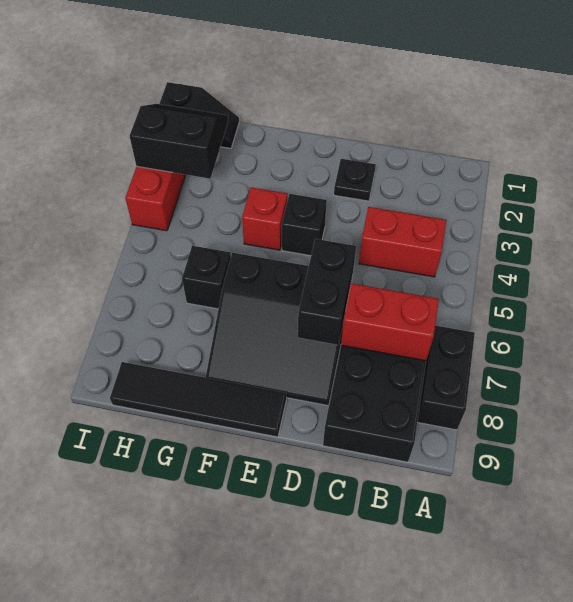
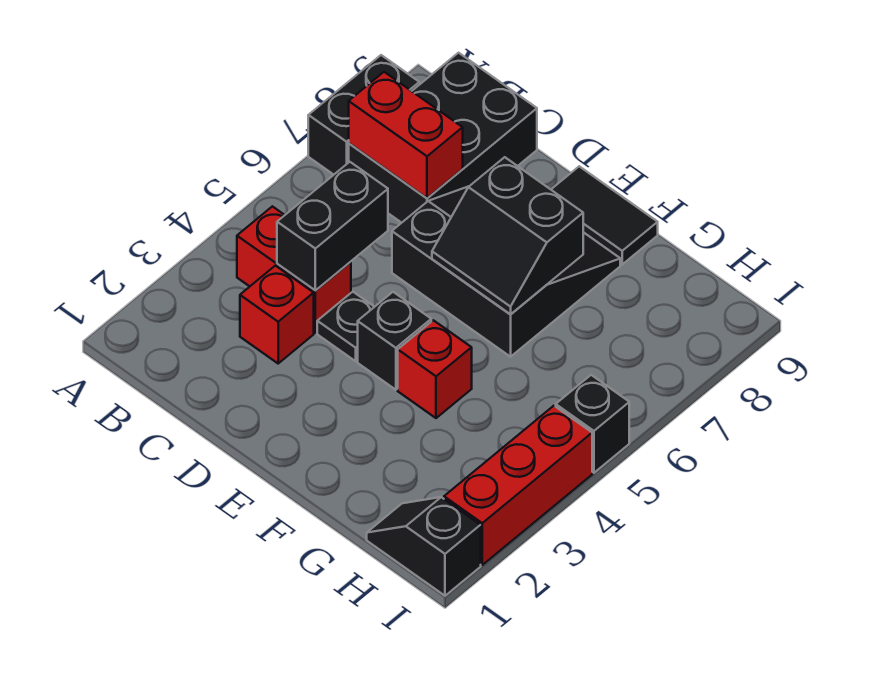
none -> red brick C3 level 1
black plate D2 level 1 -> black plate D4 level 1
black brick D6:D7 level 2 -> black brick C4:C5 level 2
black tile E9:H9 level 1 -> black tile E9:F9 level 1
black brick G6 level 1 -> black brick I5 level 1
black slope H2:I3 level 2 top 3 -> black slope E6:F7 level 2 top 7

